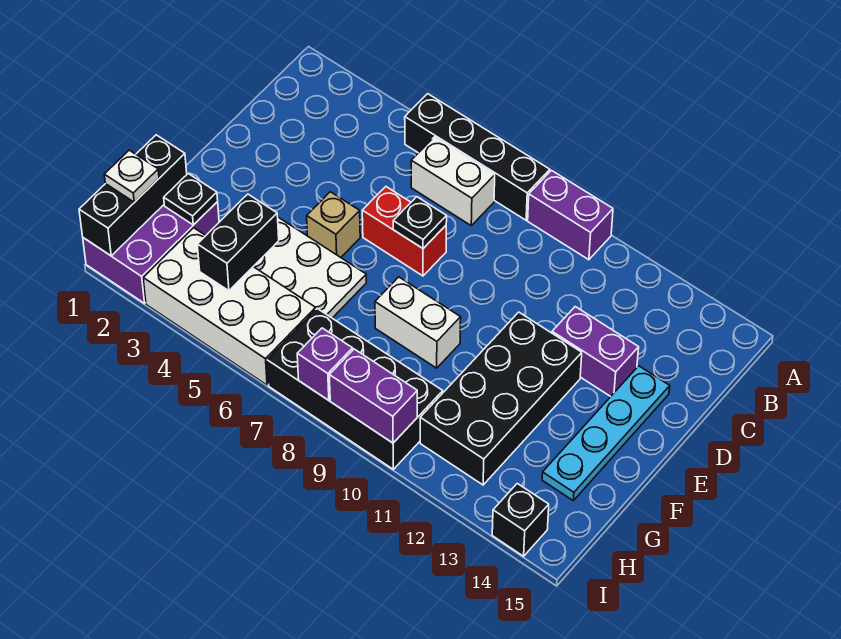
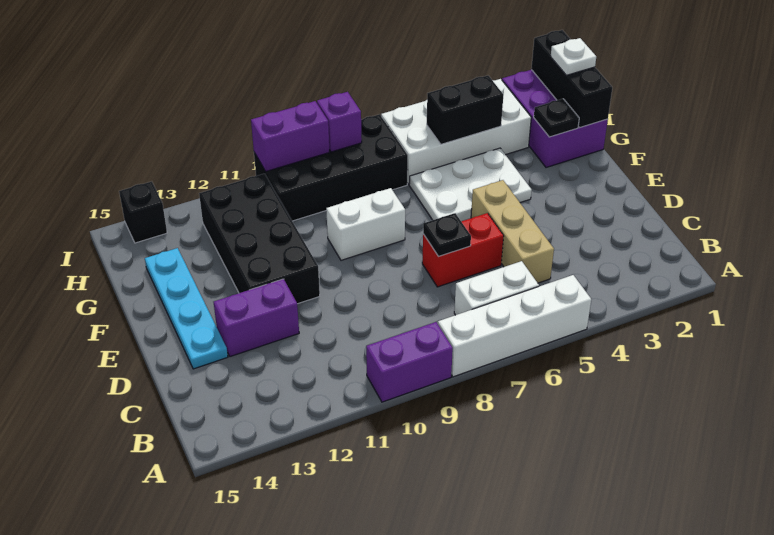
black brick A5:A8 level 1 -> white brick A5:A8 level 1
tan brick E5 level 1 -> tan brick C5:E5 level 1
black brick G4:H4 level 2 -> black brick H4:H5 level 2

